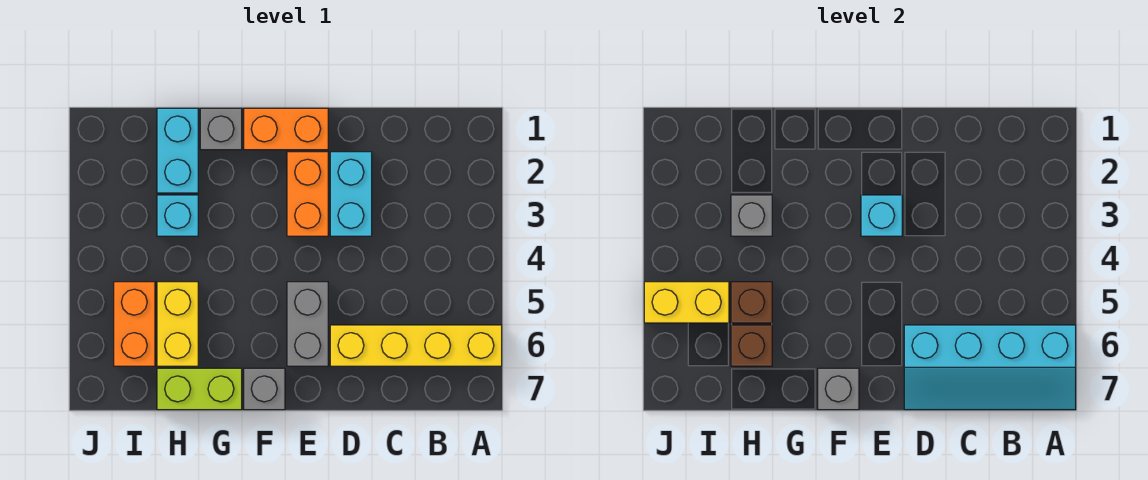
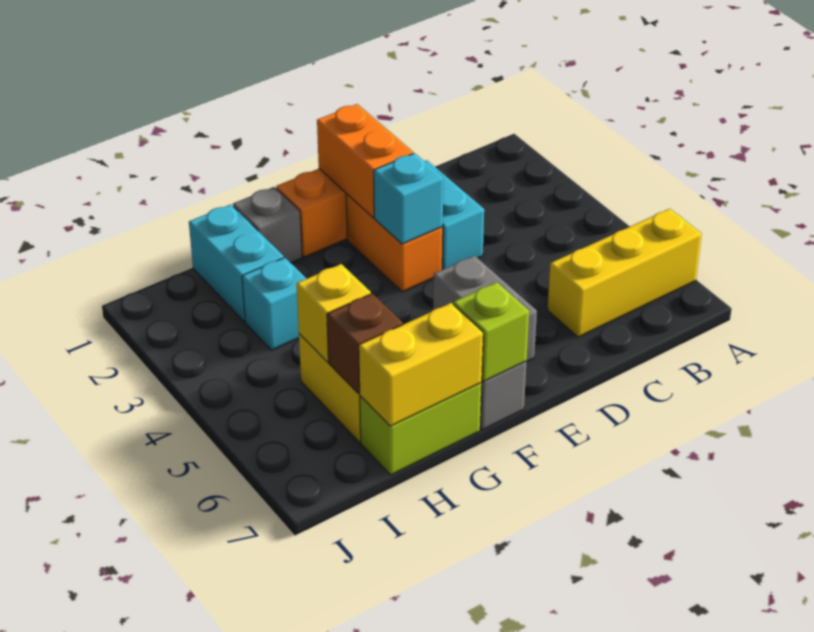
yellow brick A6:D6 level 1 -> yellow brick A6:C6 level 1
cyan slope A6:D7 level 2 top 6 -> none
grey brick F7 level 2 -> lime brick F7 level 2
grey brick H3 level 2 -> none
brown brick H5 level 2 -> yellow brick H5 level 2
orange brick I5:I6 level 1 -> orange brick E1:E2 level 2
yellow brick I5:J5 level 2 -> yellow brick G7:H7 level 2

